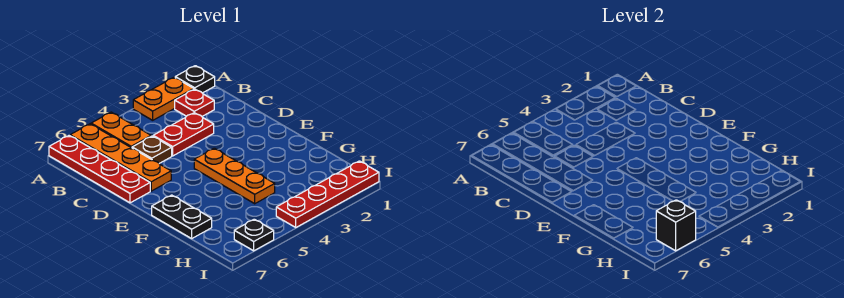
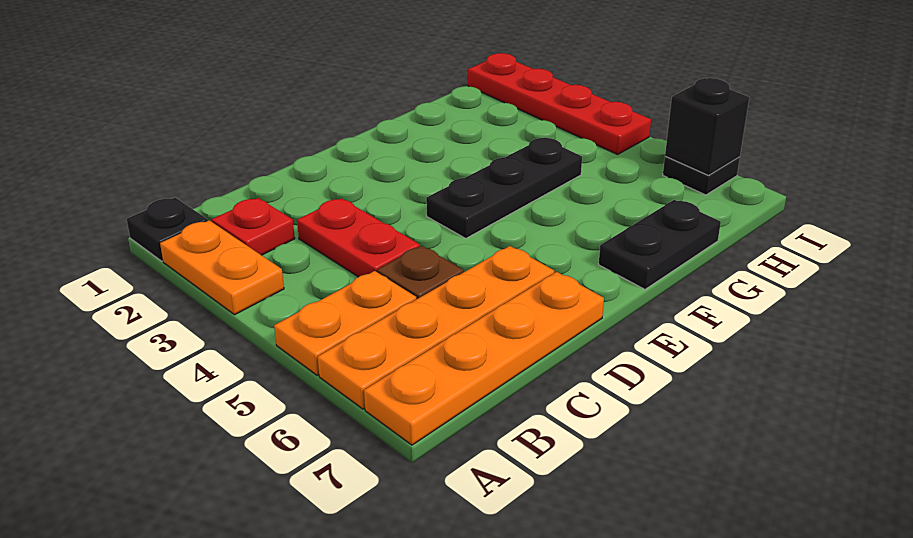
red plate A7:D7 level 1 -> orange plate A7:D7 level 1
orange plate E4:G4 level 1 -> black plate E4:G4 level 1

